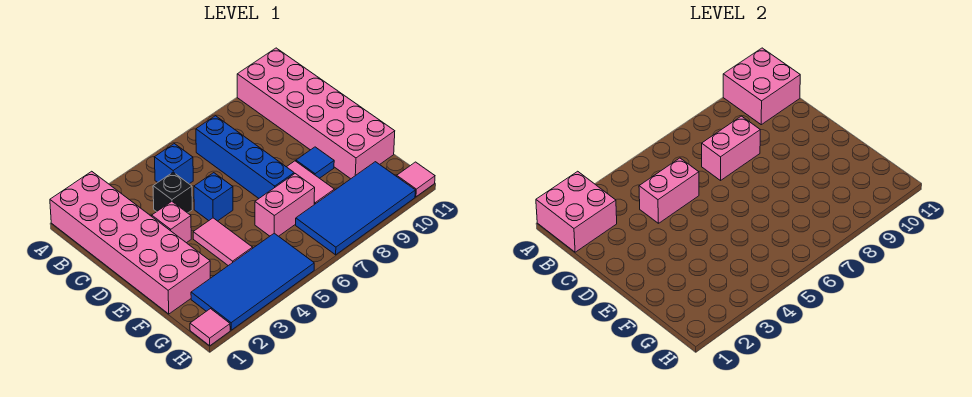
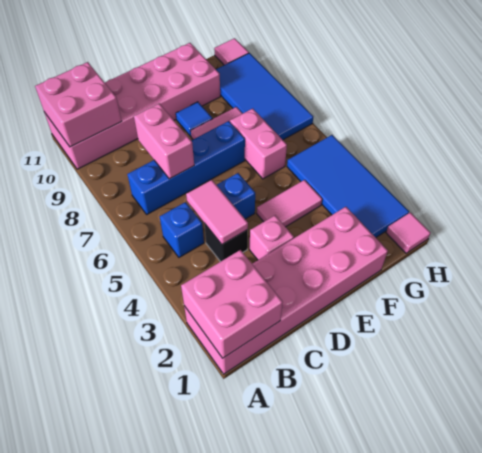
pink brick C4:C5 level 2 -> pink tile C4:C5 level 2

